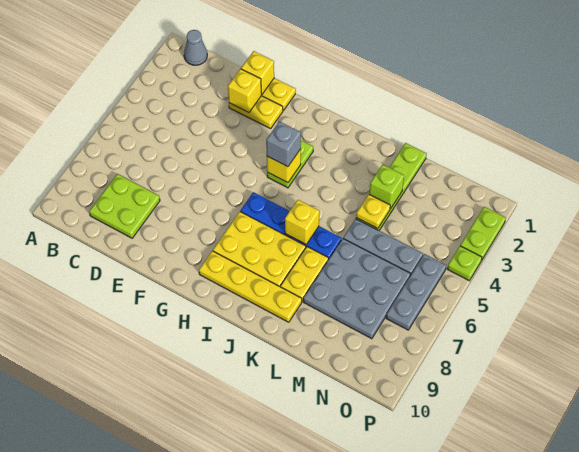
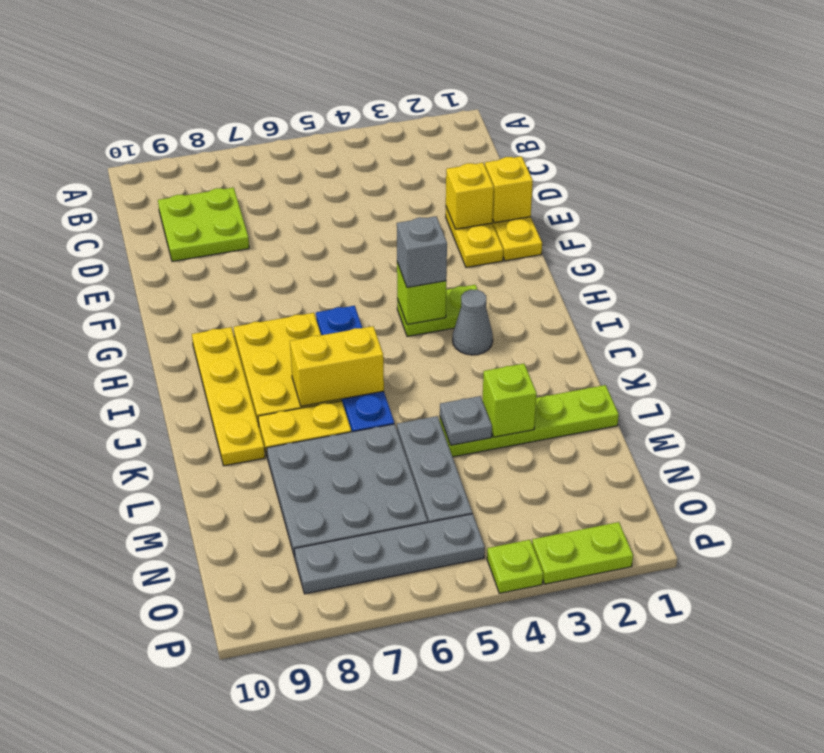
grey cone B1 level 1 -> grey cone I3 level 1
yellow brick H4 level 2 -> lime brick H4 level 2
yellow brick J6 level 2 -> yellow brick J6:J7 level 2
yellow plate L4 level 2 -> grey plate L4 level 2
grey plate O5:O7 level 1 -> grey plate O5:O8 level 1

